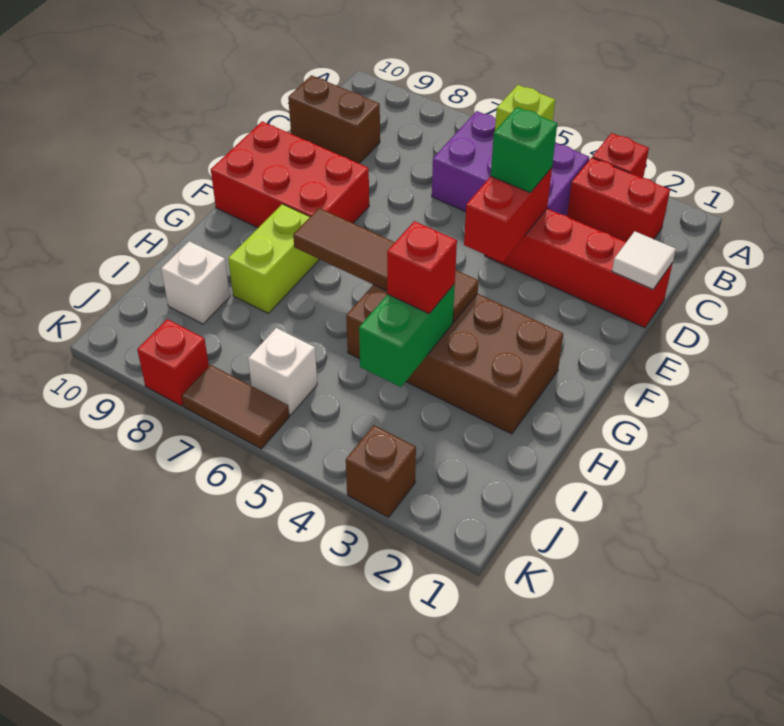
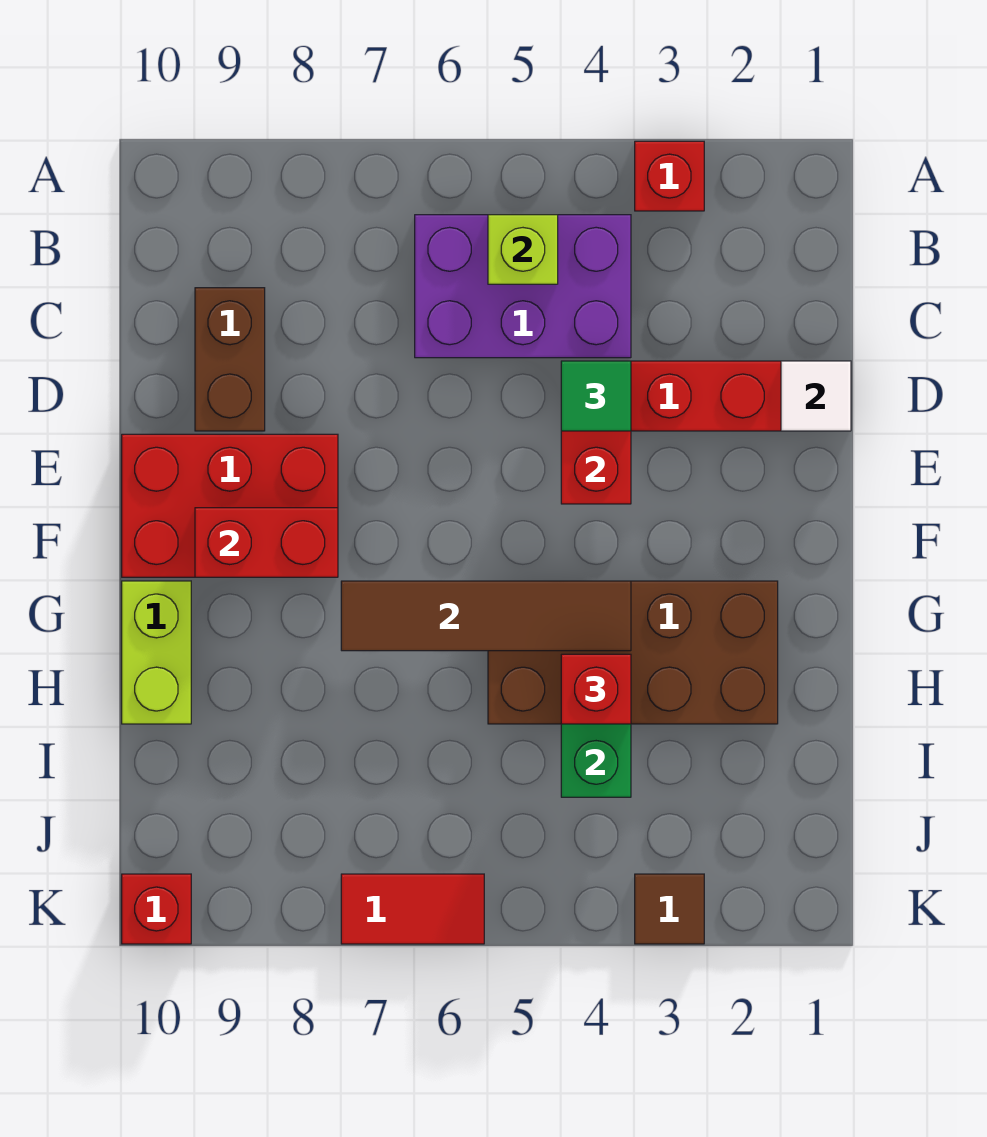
red brick B2:B3 level 1 -> red brick F8:F9 level 2
brown brick C9:C10 level 1 -> brown brick C9:D9 level 1
green brick D4 level 3 -> green tile D4 level 3
lime brick G8:H8 level 1 -> lime brick G10:H10 level 1
white brick I9 level 1 -> none
white brick J6 level 1 -> none
brown brick K3 level 1 -> brown tile K3 level 1
brown tile K6:K7 level 1 -> red tile K6:K7 level 1
red brick K8 level 1 -> red brick K10 level 1

